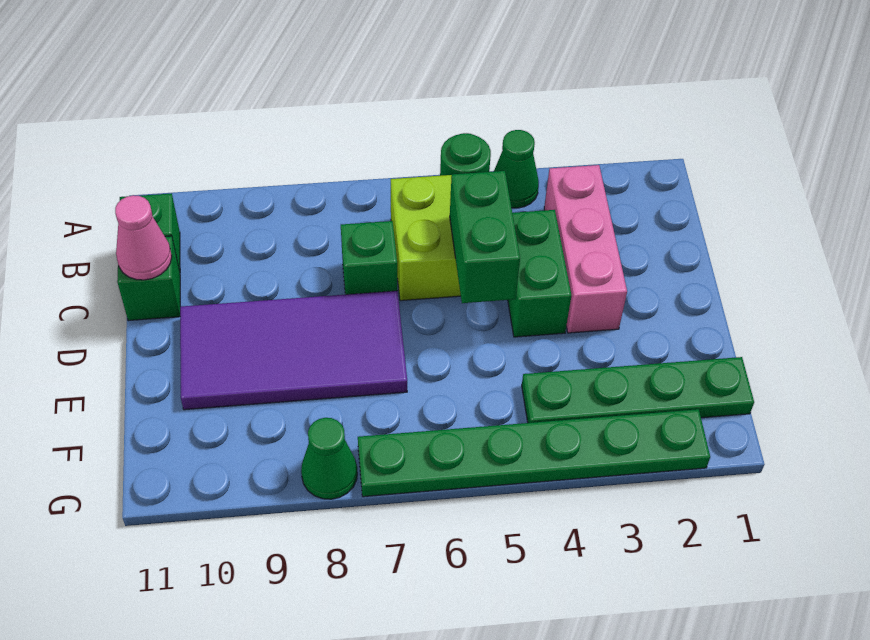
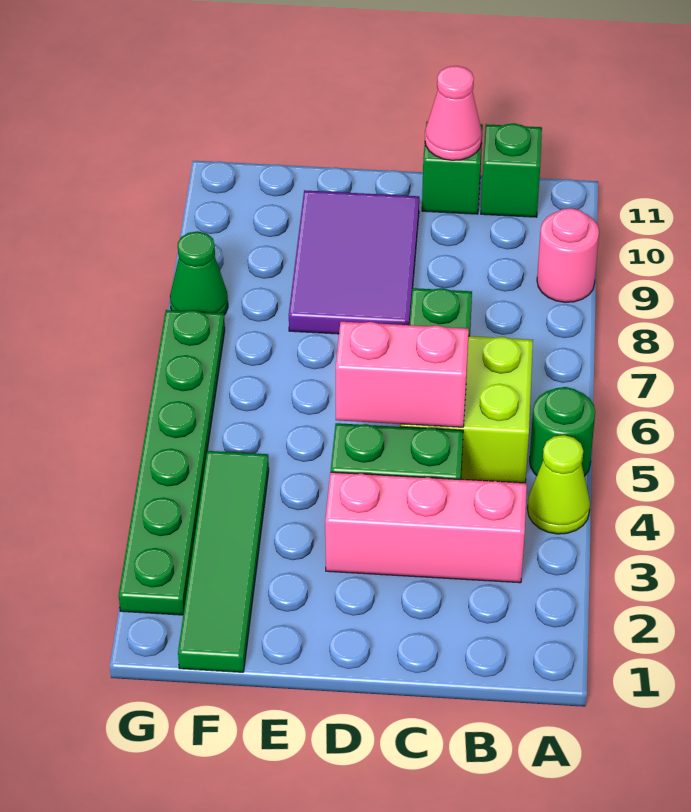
green cone A4 level 1 -> lime cone A4 level 1
none -> pink round brick A9 level 1
green brick C5:D5 level 2 -> pink brick C5:D5 level 2
purple tile D7:E10 level 1 -> purple tile D8:E10 level 1
green plate F1:F4 level 1 -> green tile F1:F4 level 1

